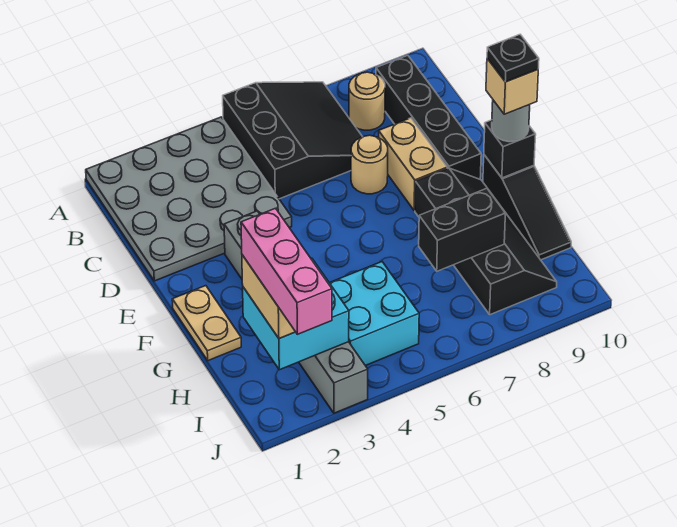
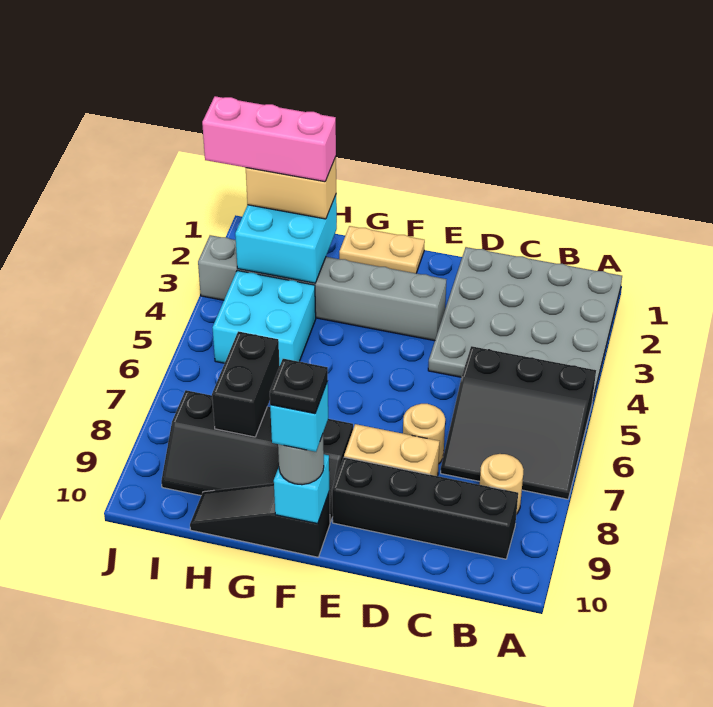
black brick F10 level 2 -> cyan brick F10 level 2
tan brick F10 level 4 -> cyan brick F10 level 4

